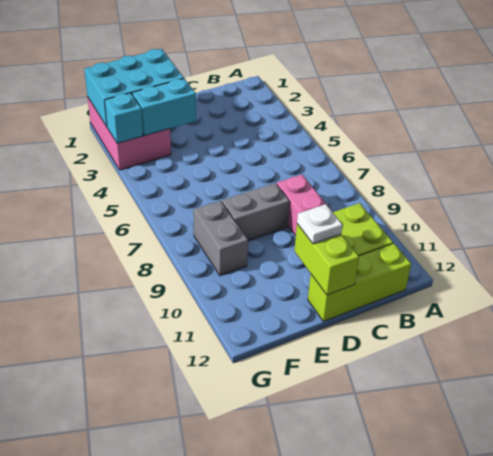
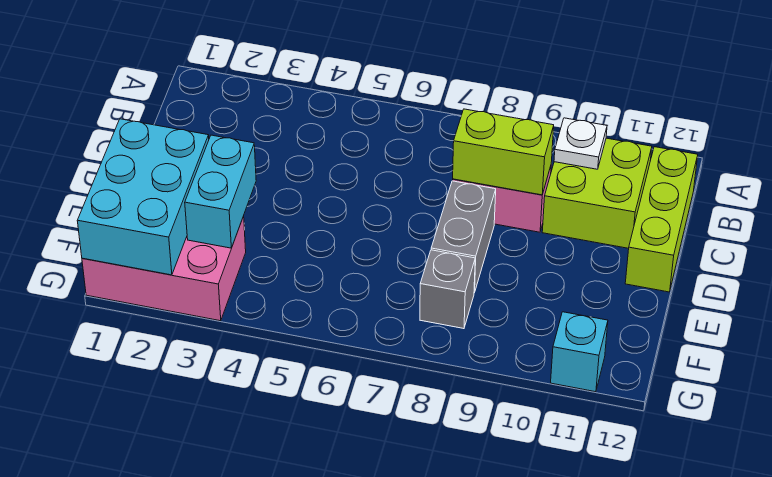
lime brick D11:D12 level 2 -> lime brick C8:C9 level 2
white plate D11 level 3 -> white plate B10 level 2
grey brick F8:F9 level 1 -> grey brick F8 level 1
cyan brick G3 level 2 -> cyan brick G11 level 1

